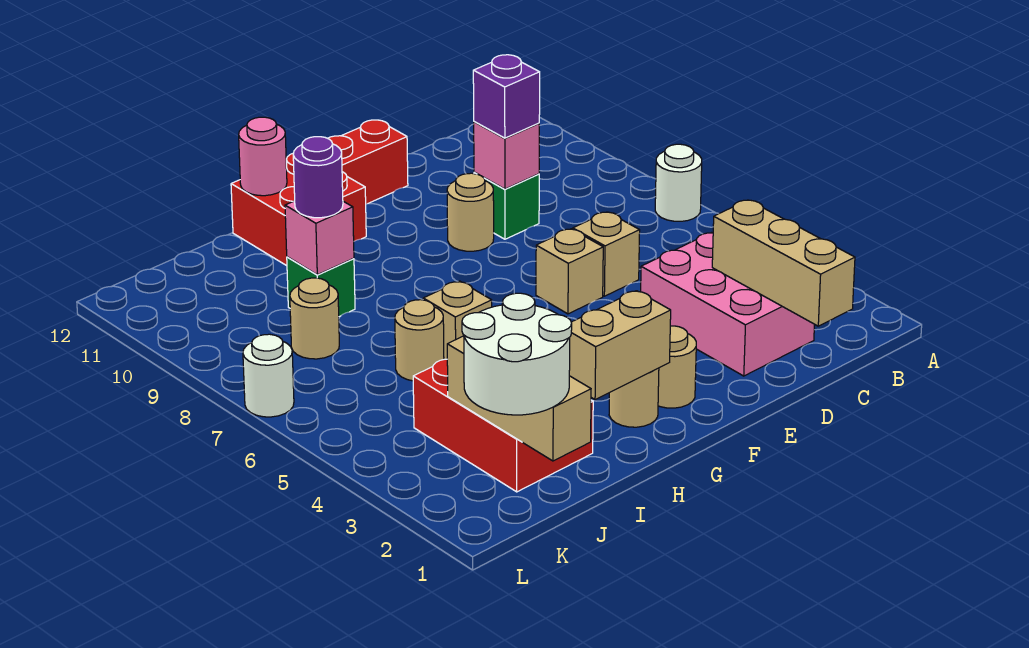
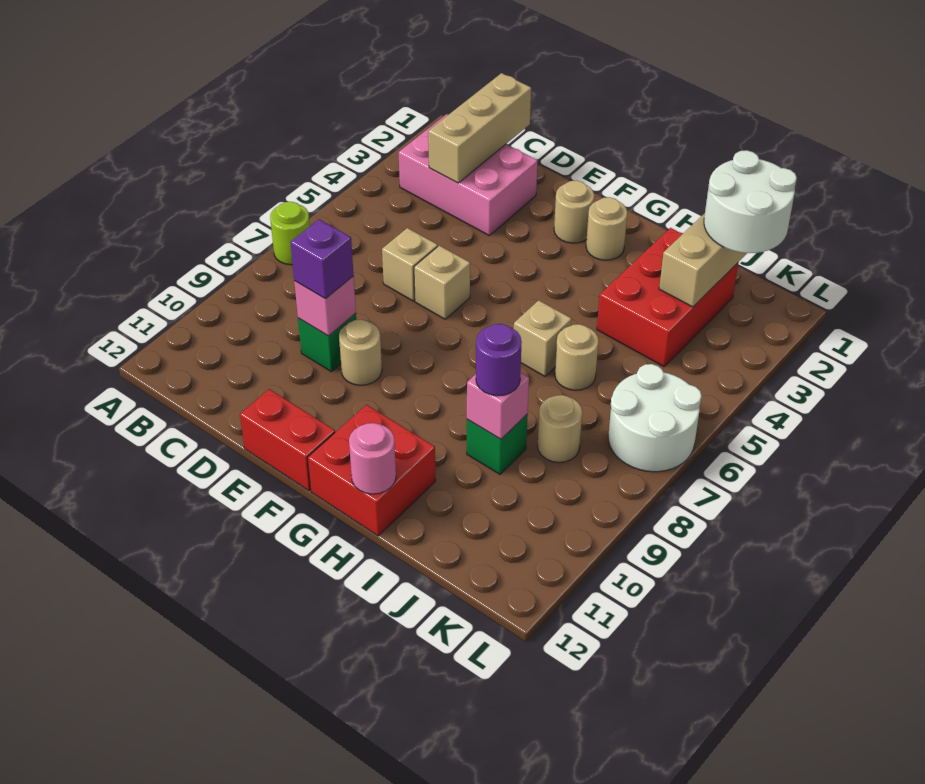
white round brick A7 level 1 -> lime round brick A7 level 1
pink brick C2:D4 level 1 -> pink brick B2:D3 level 1
tan brick G2:H2 level 2 -> none
white round brick L7 level 1 -> white round brick K6:L7 level 1

